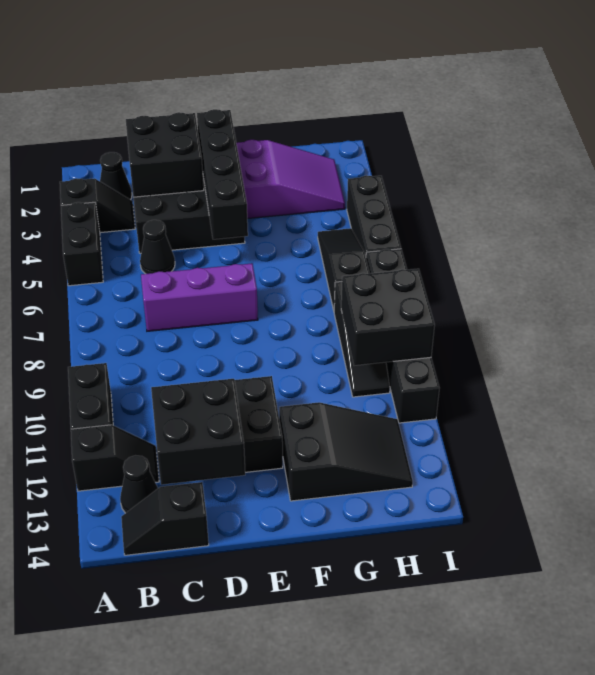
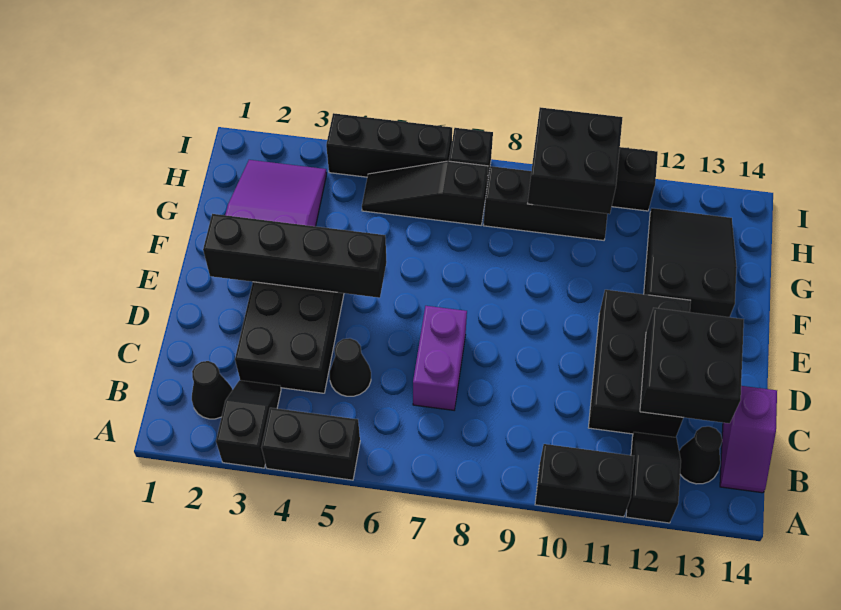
black slope B14:C14 level 1 top C -> purple slope B14:C14 level 1 top C
black brick C2:D3 level 2 -> none
purple brick C7:E7 level 1 -> purple brick C7:D7 level 1

